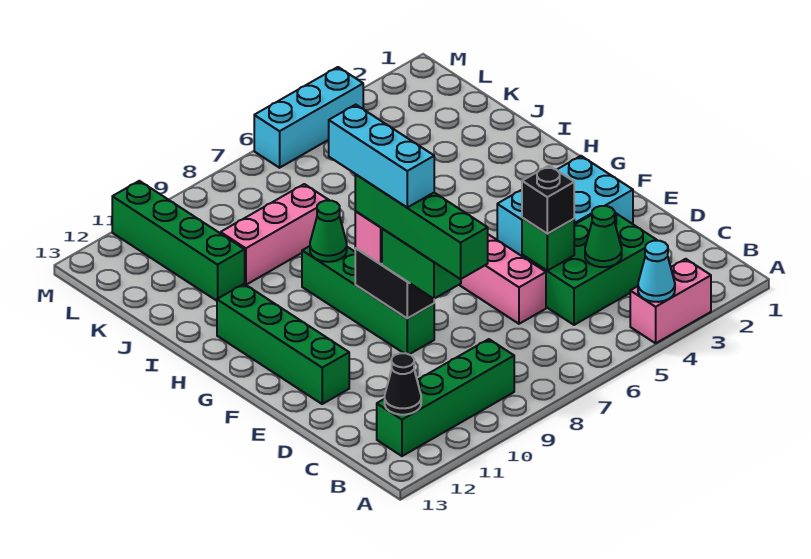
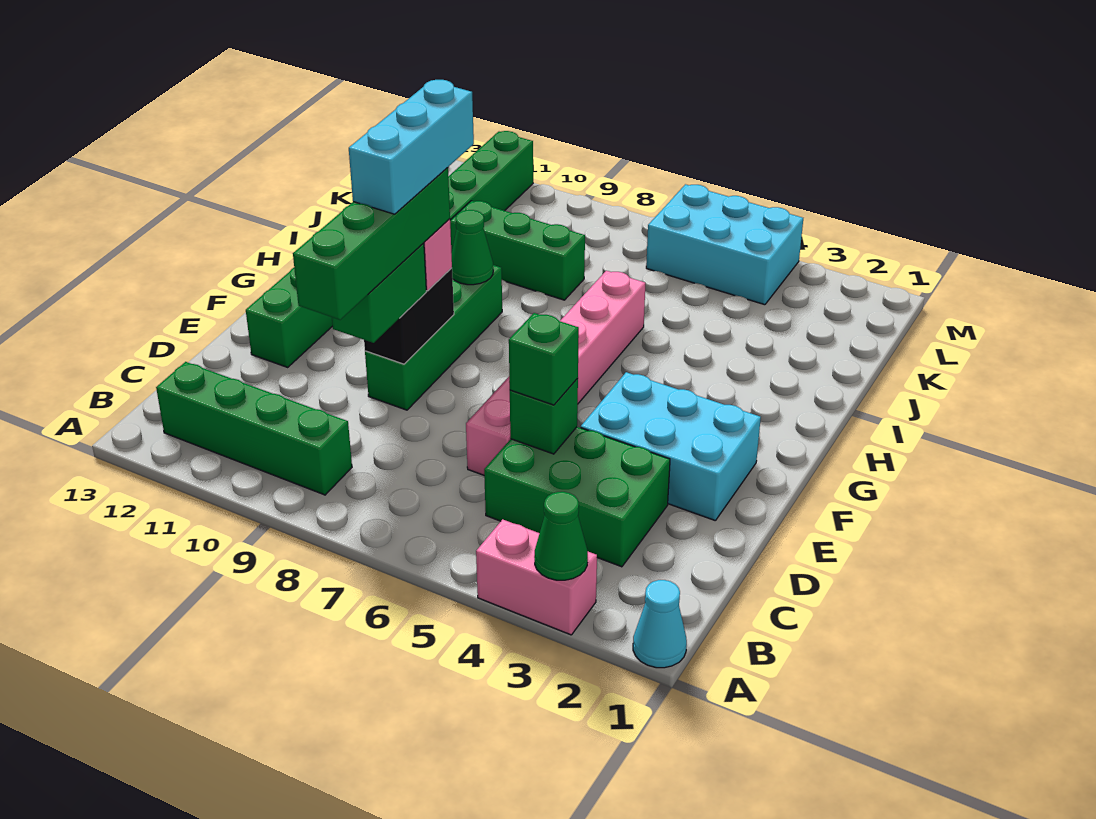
cyan cone A4 level 2 -> cyan cone A1 level 1
black cone B12 level 2 -> none
green cone C4 level 2 -> green cone A3 level 2
black brick D5 level 3 -> green brick D5 level 3
pink brick J8:J10 level 1 -> green brick J8:J10 level 1
cyan brick M4:M6 level 1 -> cyan brick L4:M6 level 1

